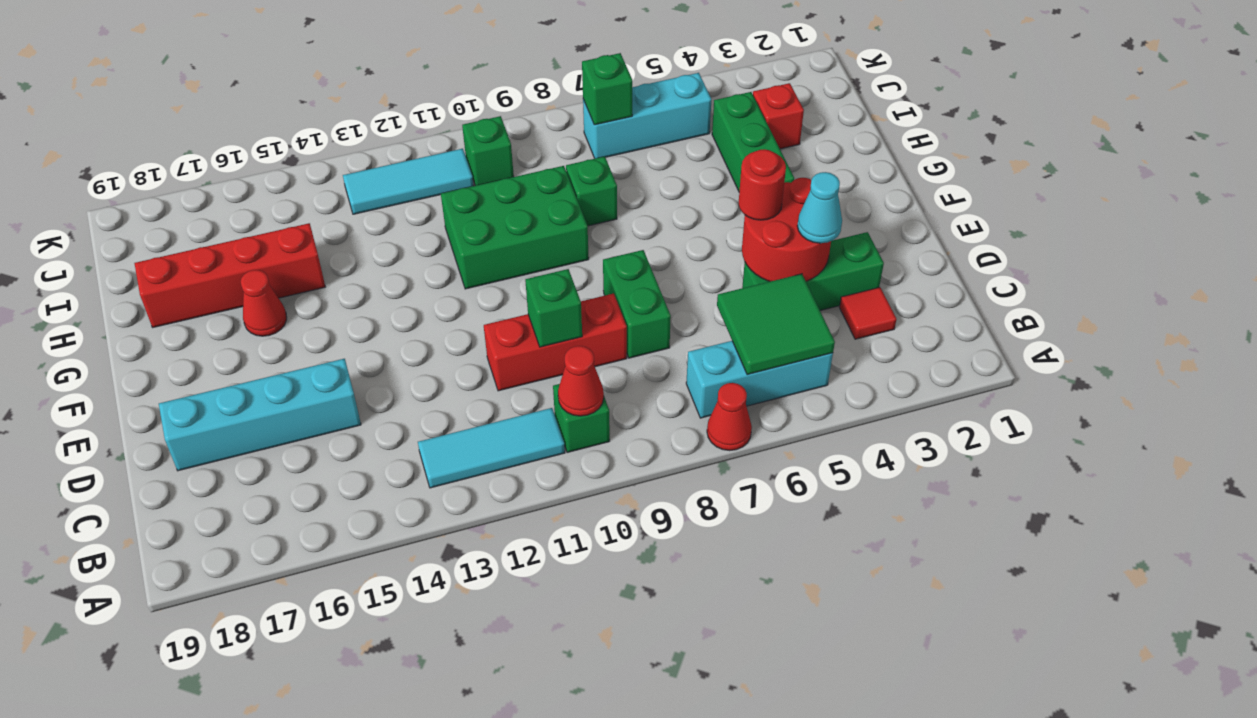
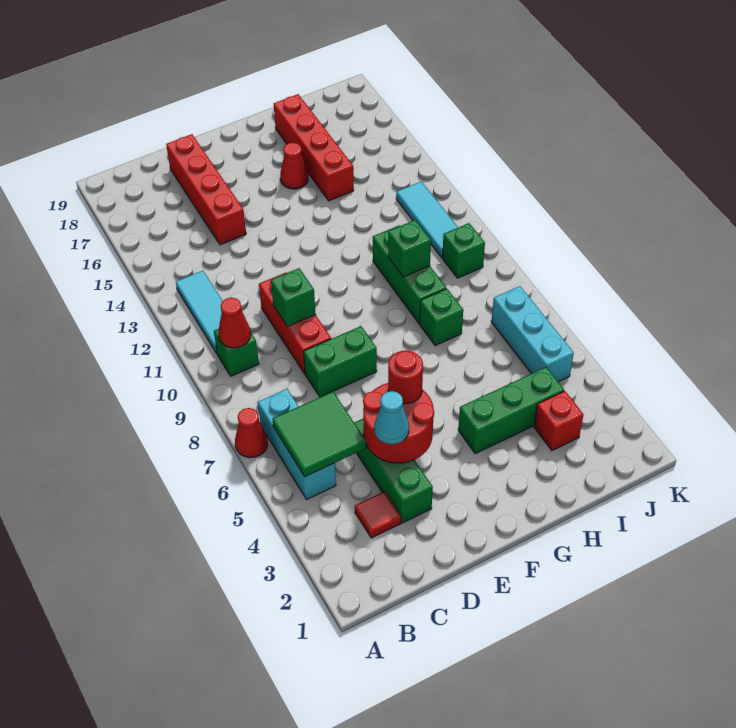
cyan brick D15:D18 level 1 -> red brick D15:D18 level 1
green brick G9:H11 level 1 -> green brick H9:H11 level 1
green brick J7 level 2 -> green brick H10 level 2

